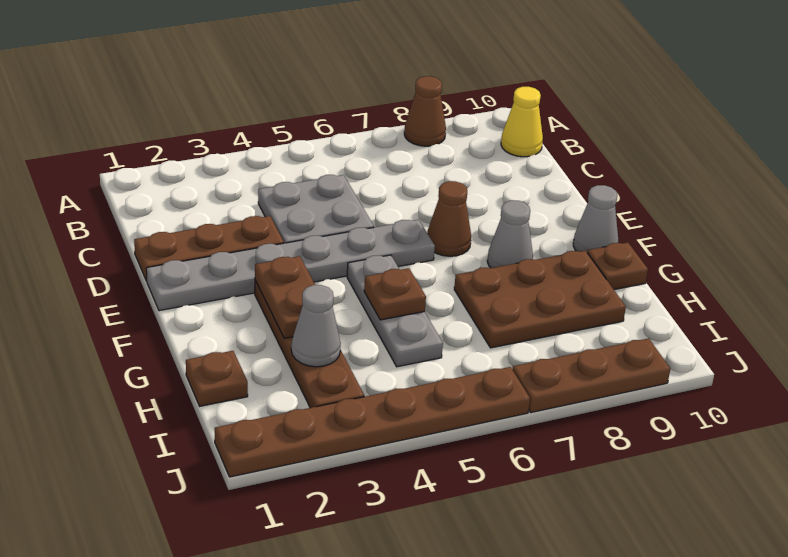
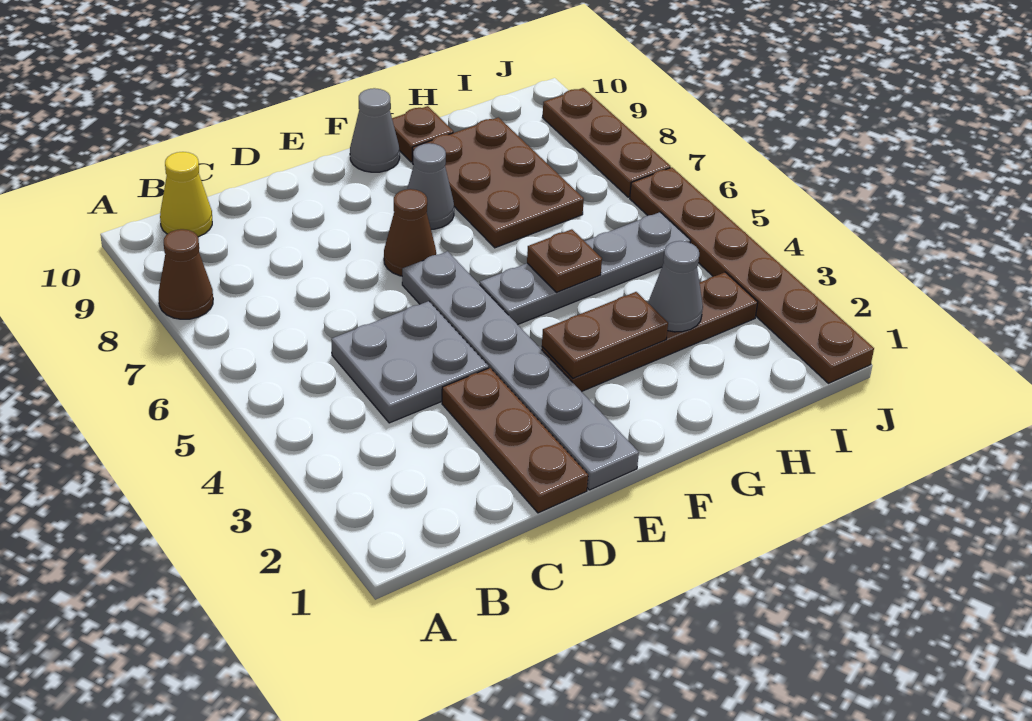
grey plate F5:H5 level 1 -> grey plate F5:I5 level 1
brown plate H1 level 1 -> none

